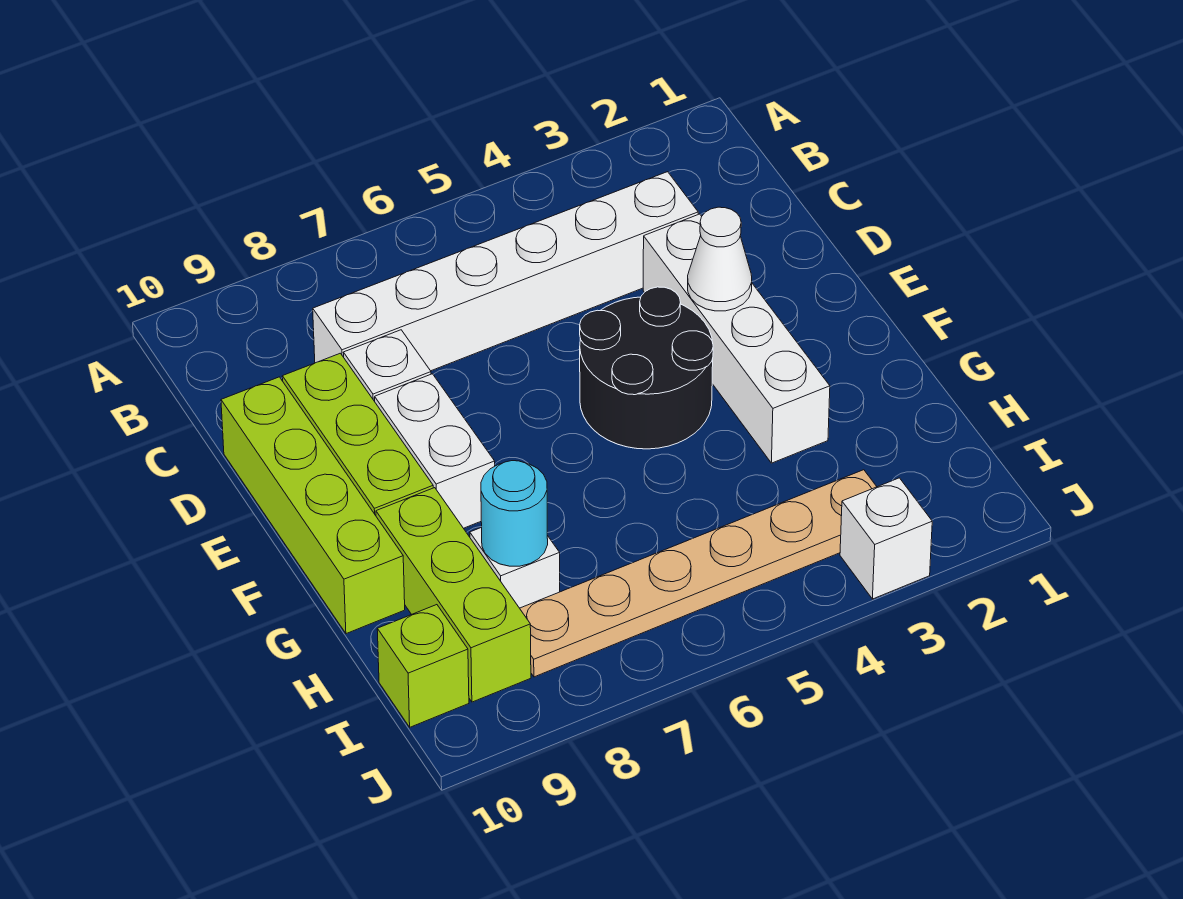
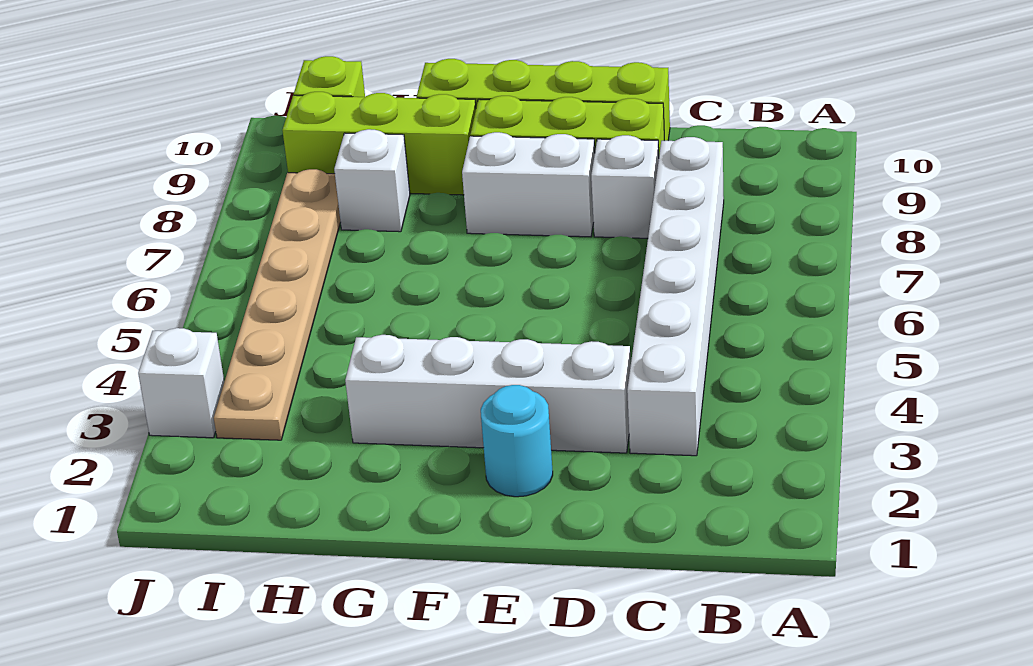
white cone E3 level 2 -> none
black round brick E4:F5 level 1 -> none
cyan round brick H8 level 2 -> cyan round brick E2 level 1

